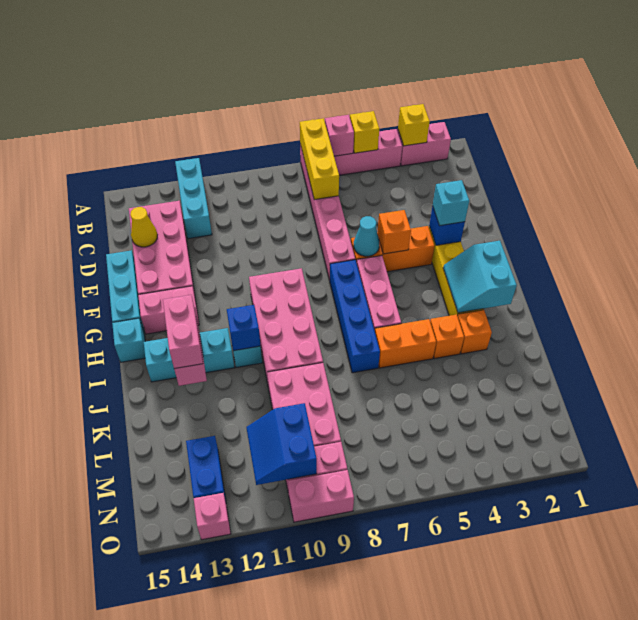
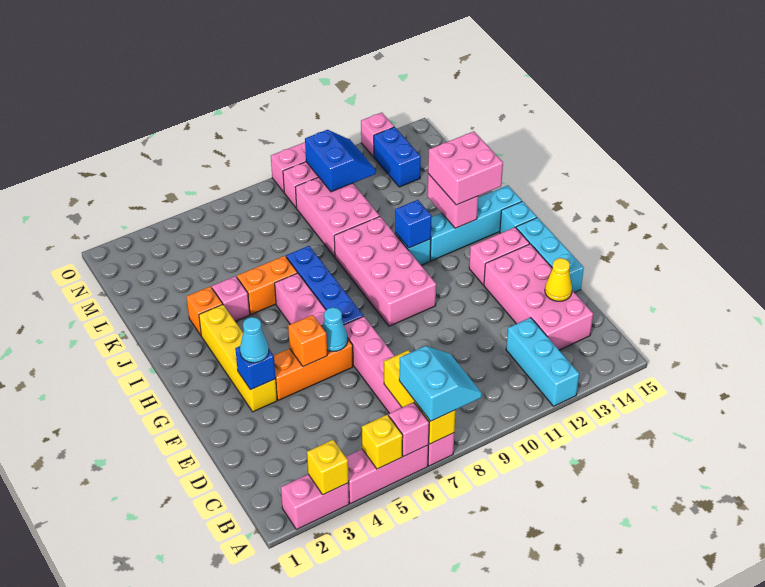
cyan brick F3 level 3 -> cyan cone F3 level 3
cyan slope H2:I3 level 2 top 2 -> cyan slope A7:B8 level 3 top 7
cyan brick I12:I14 level 1 -> cyan brick I12:I15 level 1
pink brick I13:J13 level 3 -> pink brick I13:J14 level 3
orange brick J4 level 1 -> pink brick J4 level 1

